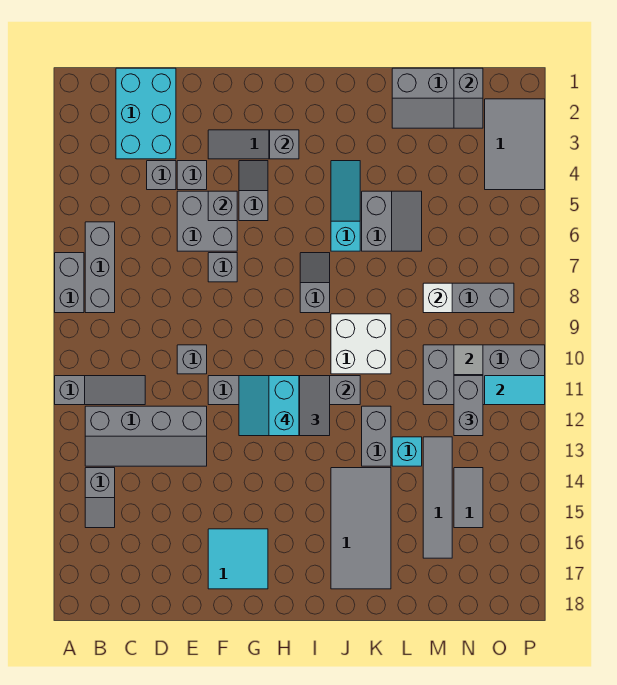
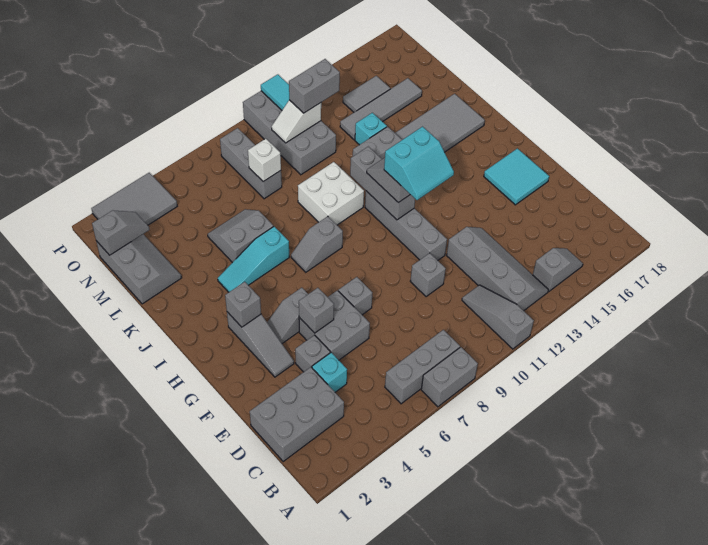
cyan brick C1:D3 level 1 -> grey brick C1:D3 level 1
grey brick D4 level 1 -> cyan brick D4 level 1

